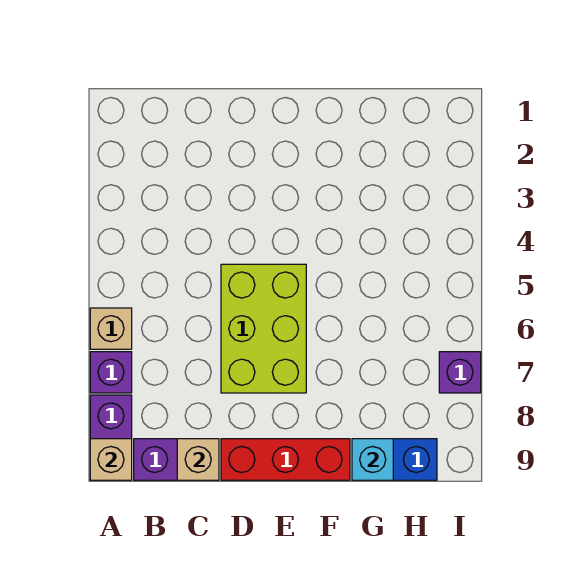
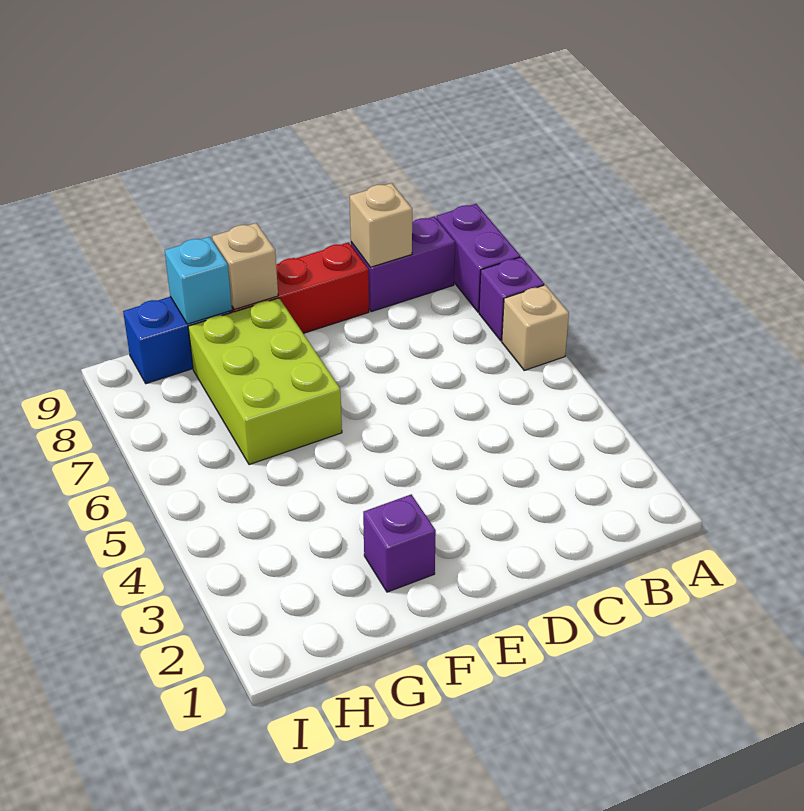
tan brick A9 level 2 -> tan brick F9 level 2
lime brick D5:E7 level 1 -> lime brick F6:G8 level 1
purple brick I7 level 1 -> purple brick F2 level 1

